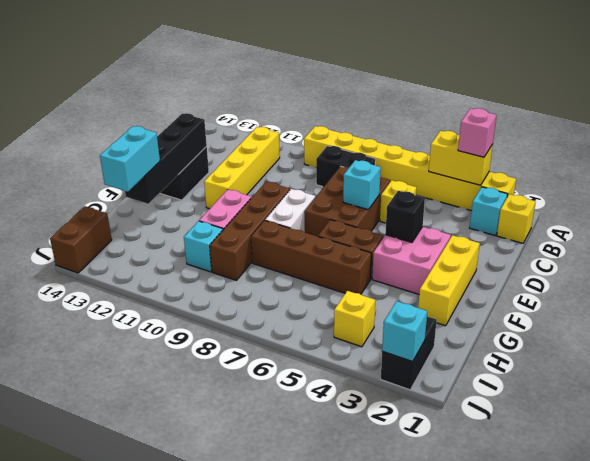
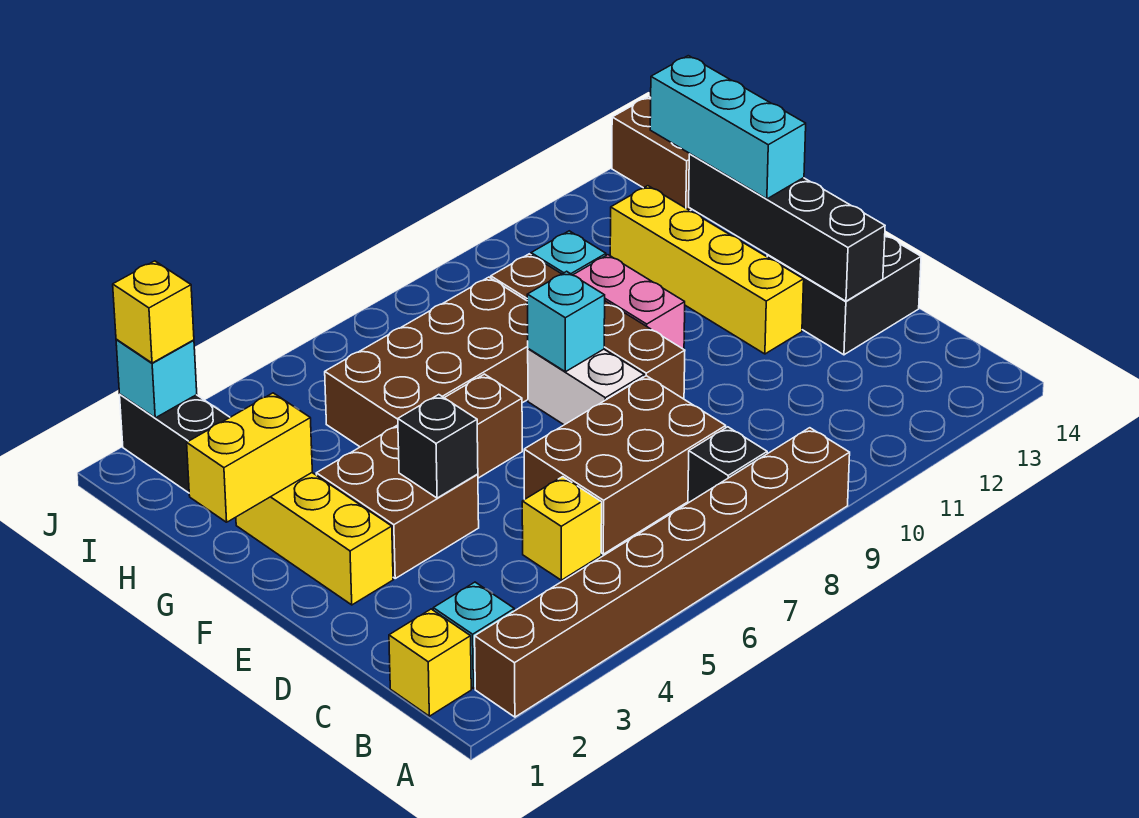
yellow brick A2:A9 level 1 -> brown brick A2:A9 level 1
yellow brick A3:A4 level 2 -> yellow brick G1:G2 level 2
pink brick A3 level 3 -> none
black brick B7:B8 level 1 -> black brick B8 level 1
yellow brick B11:E11 level 1 -> yellow brick E12:H12 level 1
brown brick C6:E7 level 1 -> brown brick C6:D8 level 1
cyan brick D6 level 2 -> cyan brick F8 level 2
pink brick E3:F4 level 1 -> brown brick E3:F4 level 1
brown brick G5:G8 level 1 -> brown brick G5:H8 level 1
cyan brick G13:H13 level 3 -> cyan brick F13:H13 level 3
yellow brick I4 level 1 -> yellow brick J2 level 3

